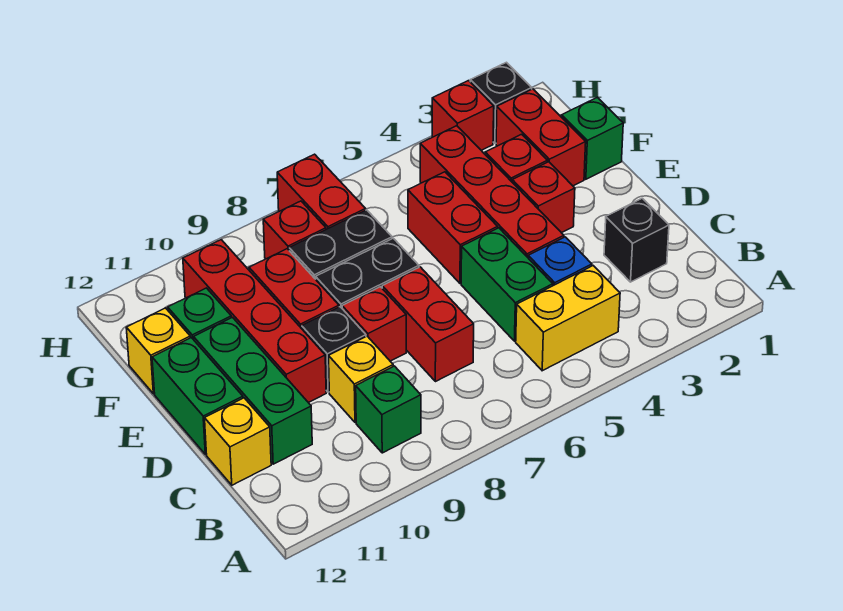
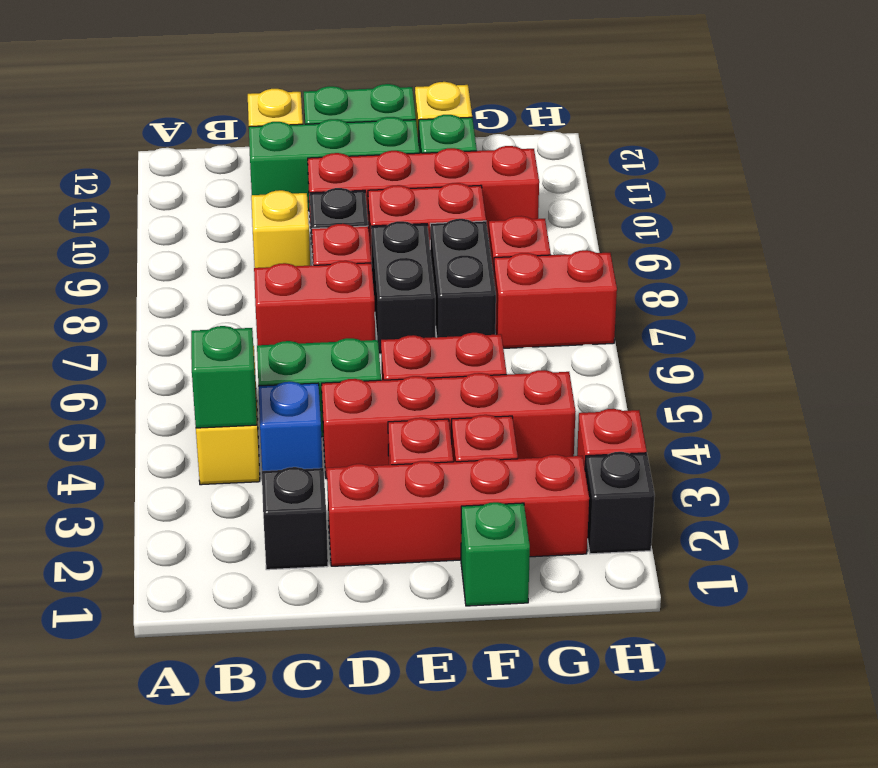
green brick B9 level 1 -> green brick B4 level 2
red brick F2:G2 level 1 -> red brick D2:G2 level 1

